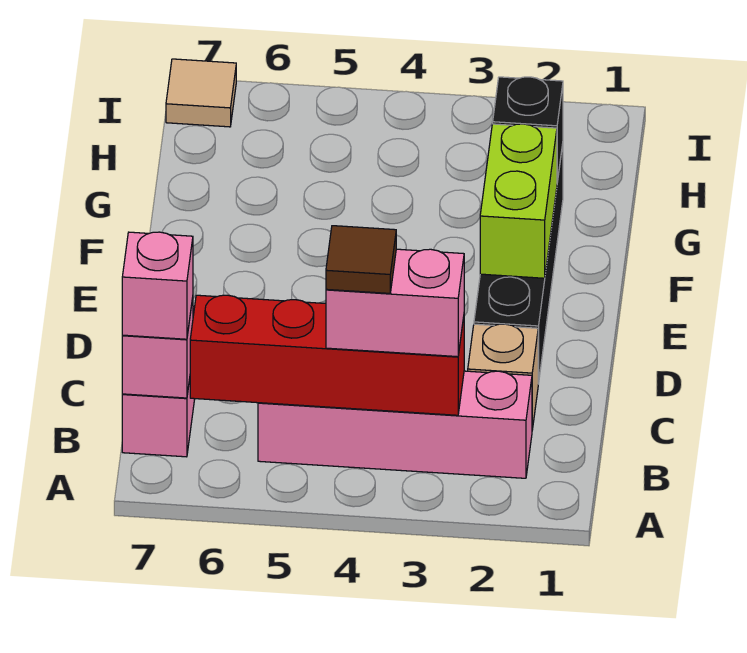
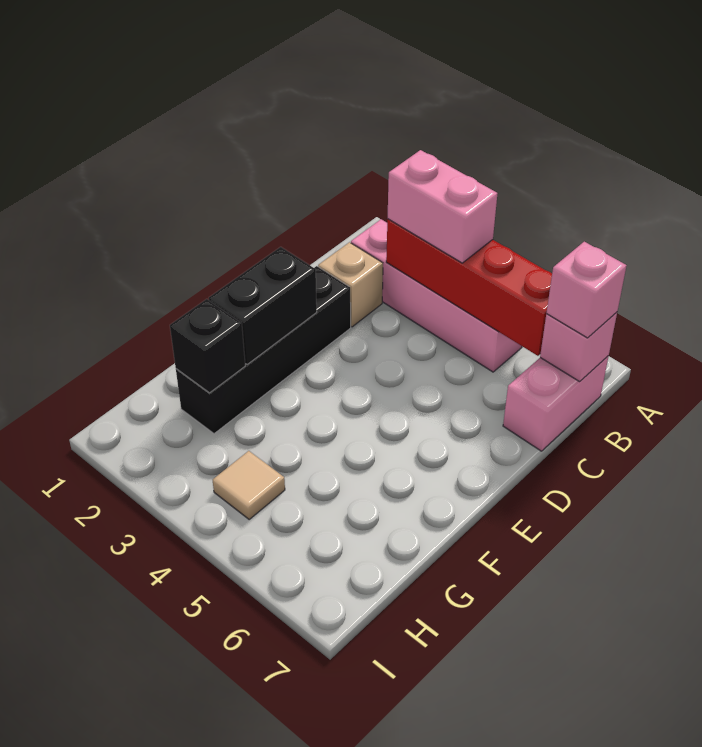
brown tile B4 level 4 -> none
lime brick E2:F2 level 2 -> black brick E2:F2 level 2
tan tile I7 level 1 -> tan tile H4 level 1

